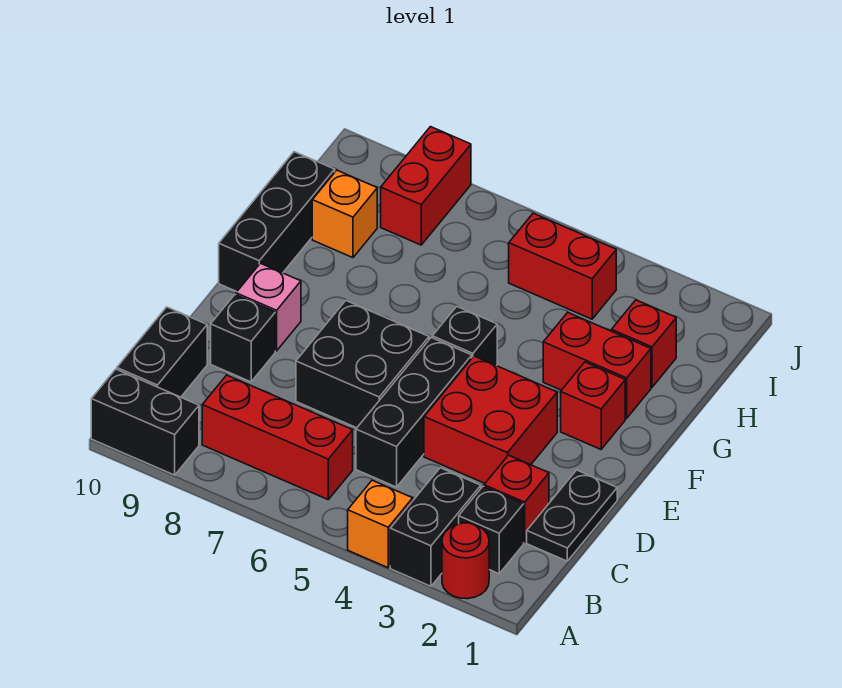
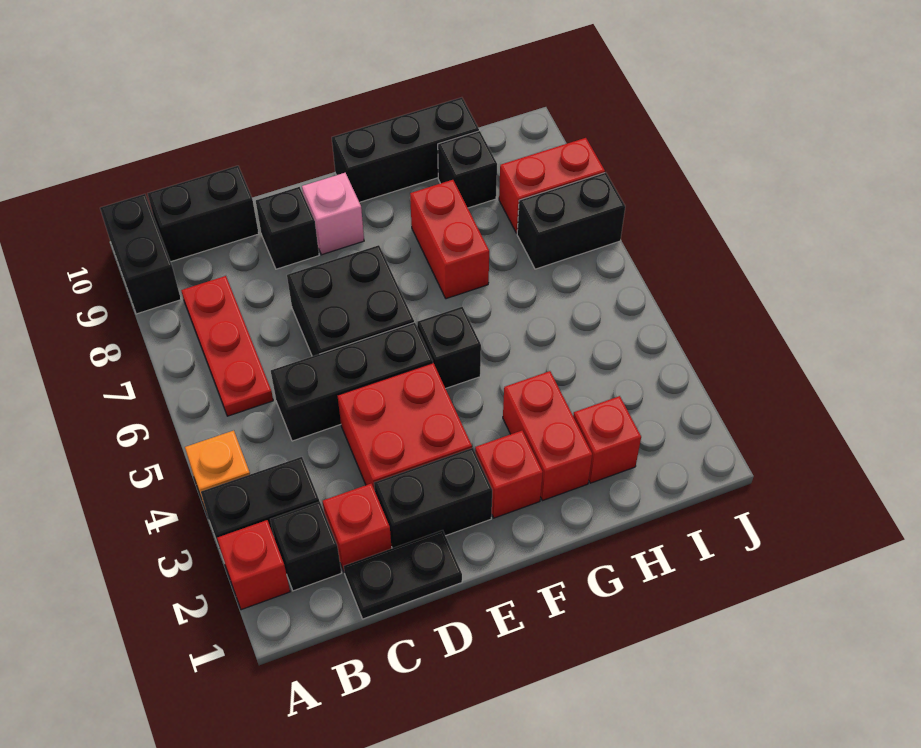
red round brick A2 level 1 -> red brick A2 level 1
red brick B6:B8 level 1 -> red plate B6:B8 level 1
none -> black brick D2:E2 level 1
orange brick H9 level 1 -> black brick H9 level 1
red brick I4:I5 level 1 -> red brick G7:G8 level 1
none -> black brick I7:J7 level 1

